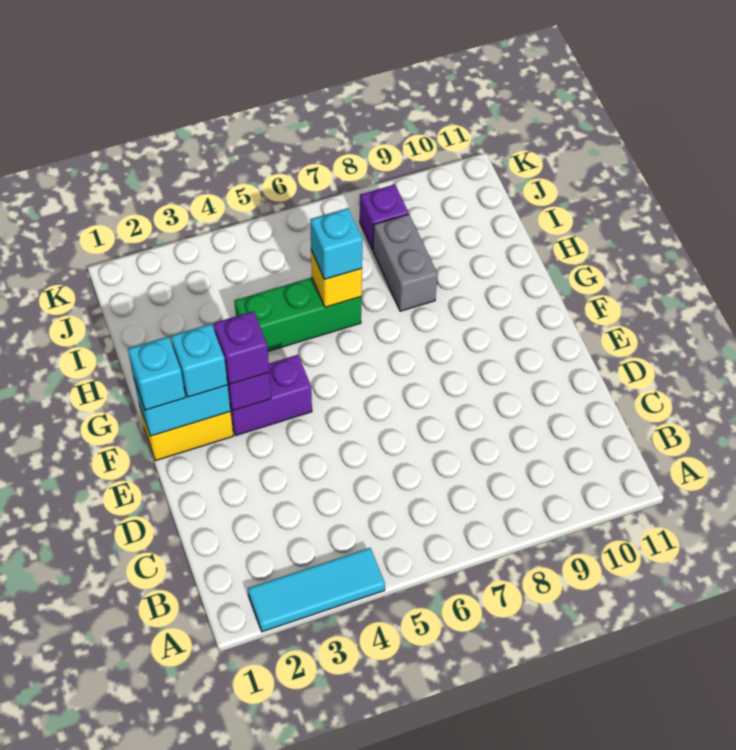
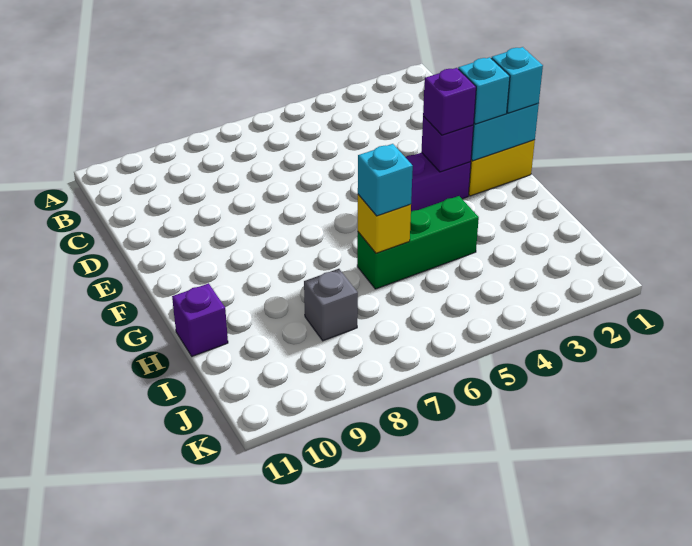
cyan tile A2:A4 level 1 -> none
grey brick H8:I8 level 1 -> grey brick I8 level 1
purple brick J8 level 1 -> purple brick H11 level 1

